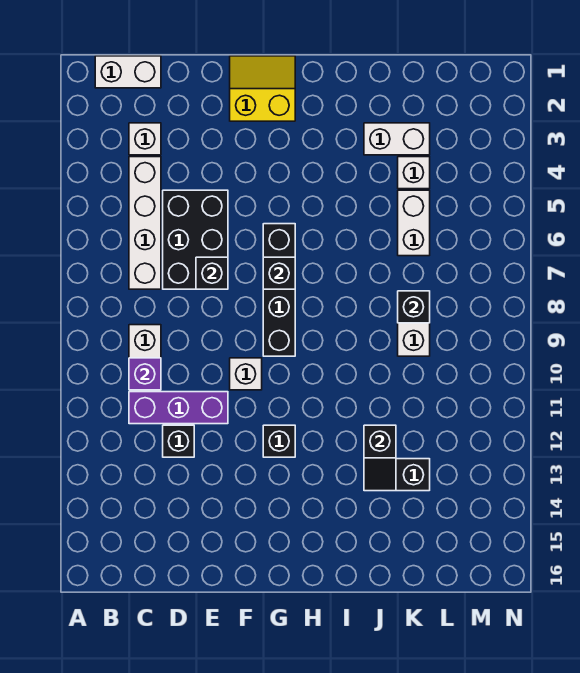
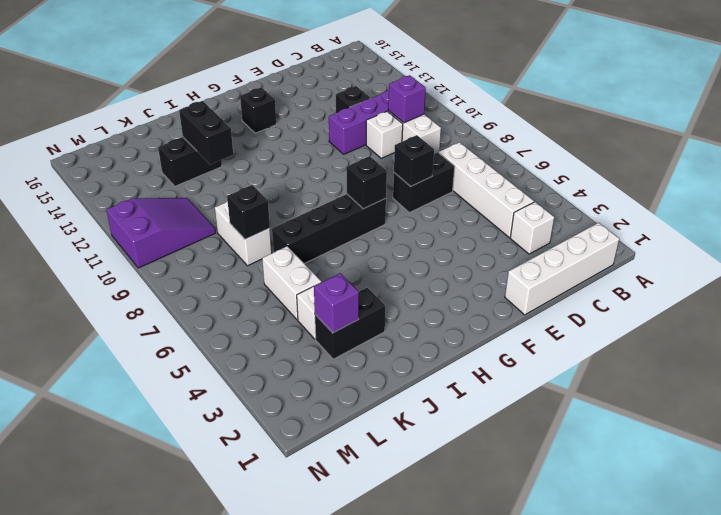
white brick B1:C1 level 1 -> white brick B1:E1 level 1
black brick D5:E7 level 1 -> black brick D7:E7 level 1
yellow slope F1:G2 level 1 top 2 -> none
white brick F10 level 1 -> white brick D10 level 1
black brick G6:G9 level 1 -> black brick G7:J7 level 1
black brick G12 level 1 -> black brick G14 level 1
white brick J3:K3 level 1 -> black brick J3:K3 level 1
black slope J12:J13 level 2 top 12 -> black brick J12:J13 level 2
none -> purple brick K3 level 2
none -> purple slope L10:N11 level 1 top N

